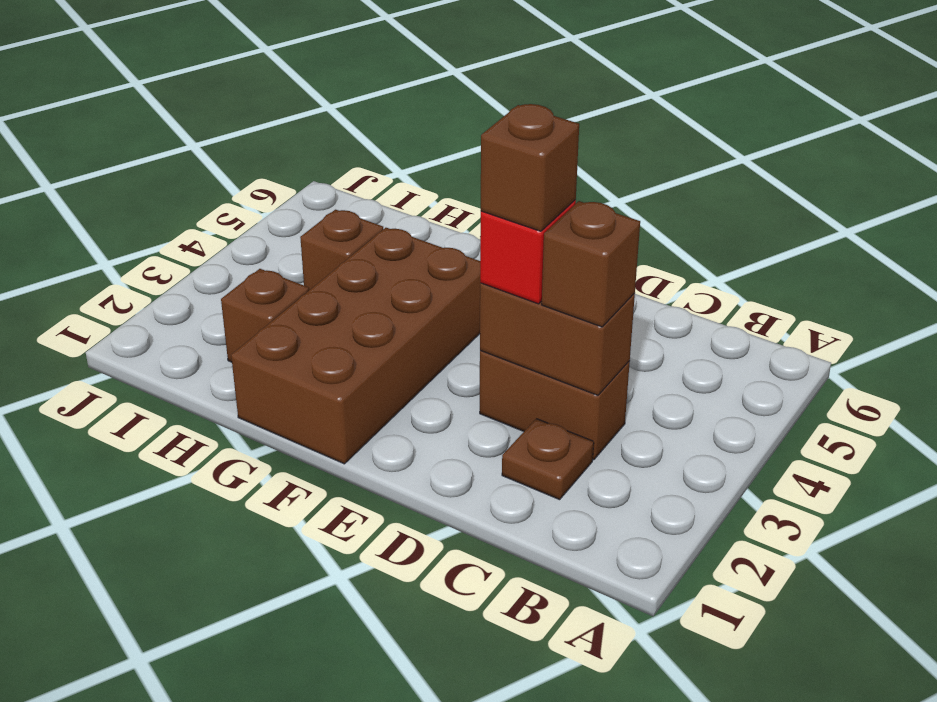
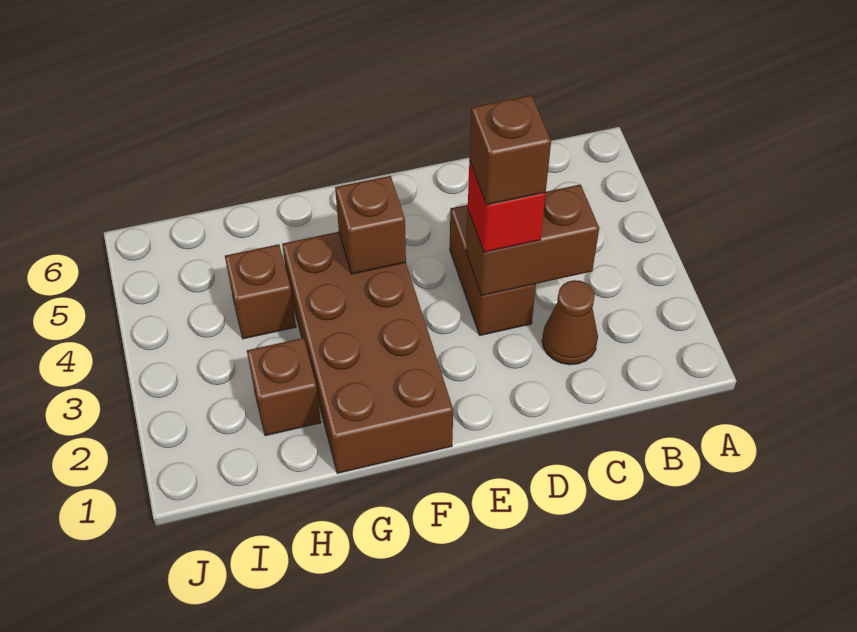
brown plate C2 level 1 -> brown cone C2 level 1
brown brick C3:D3 level 1 -> brown brick D3:D4 level 1
brown brick C3 level 3 -> brown brick F4 level 2

